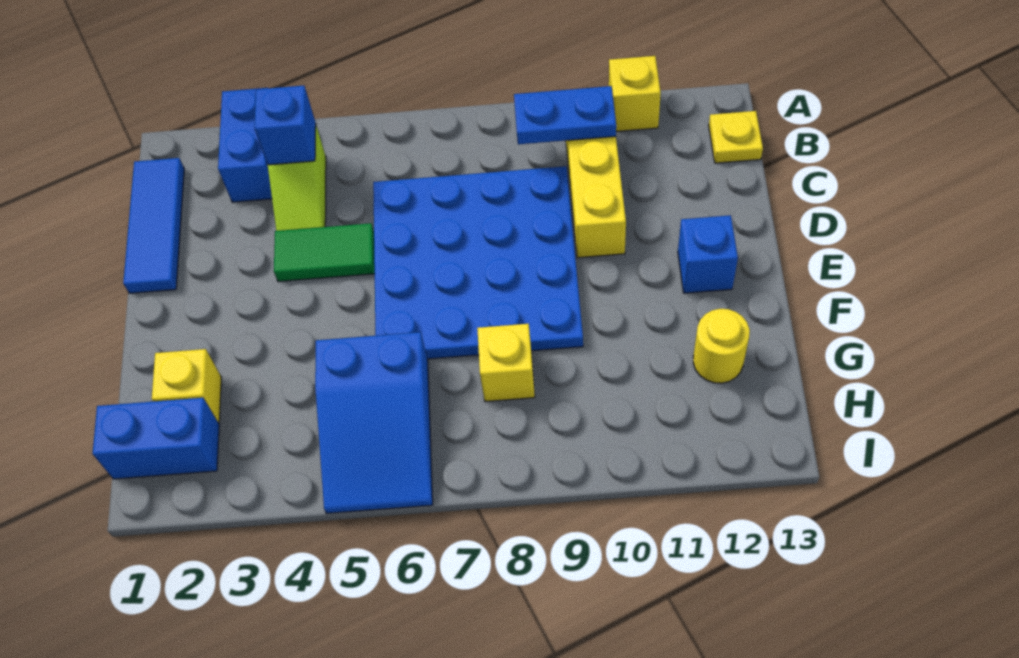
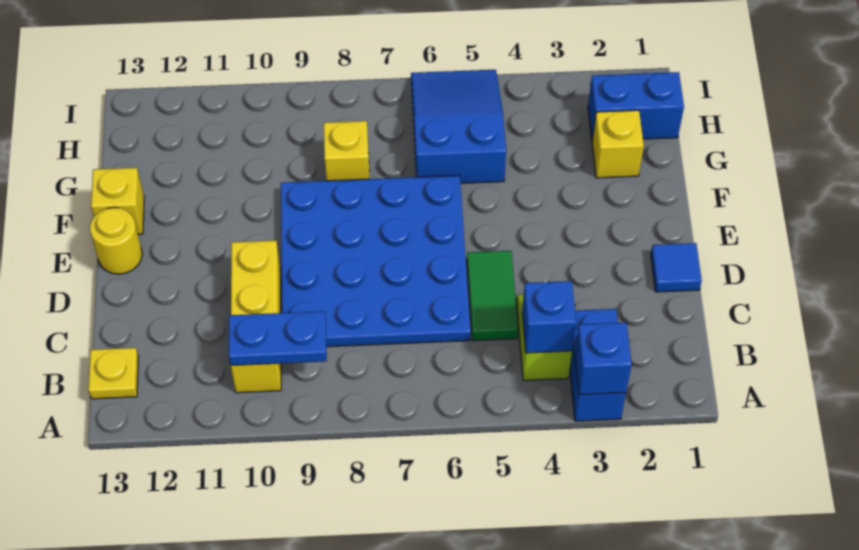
yellow brick A11 level 1 -> yellow brick F13 level 1
blue tile B1:D1 level 1 -> blue tile D1 level 1
green tile D4:D5 level 1 -> green tile C5:D5 level 1
blue brick E12 level 1 -> blue brick A3 level 2
yellow round brick G12 level 1 -> yellow round brick E13 level 1

